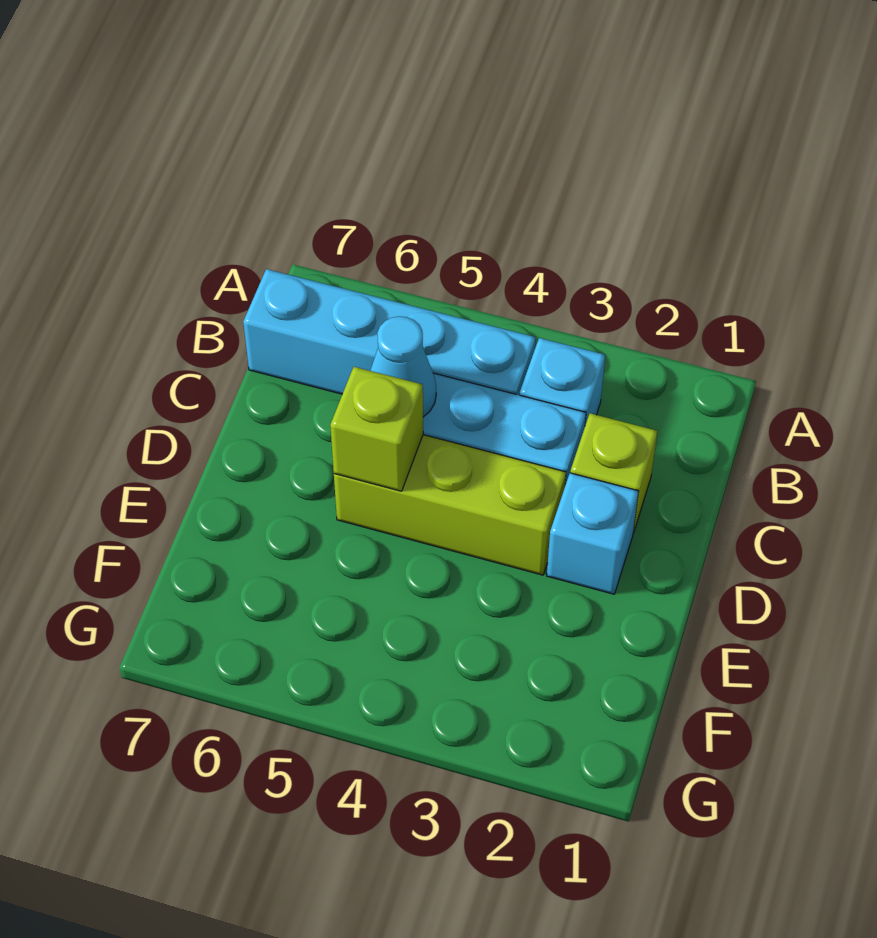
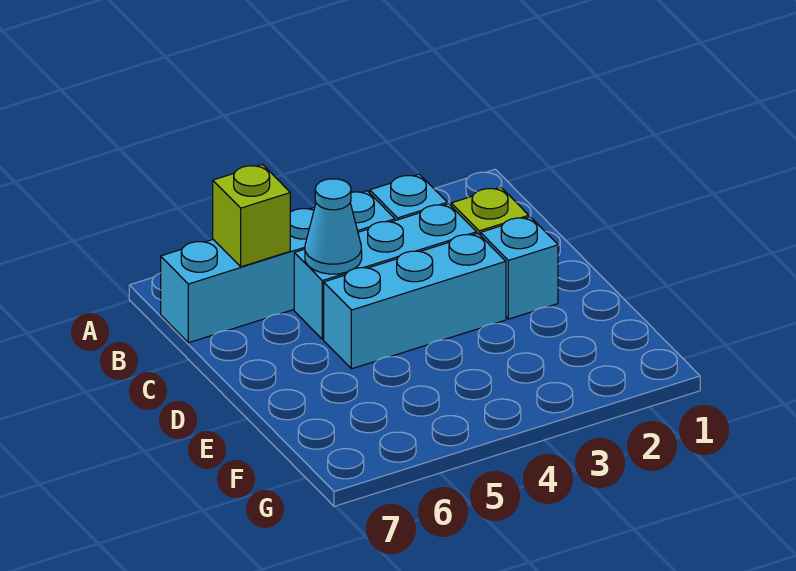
lime brick D3:D5 level 1 -> cyan brick D3:D5 level 1
lime brick D5 level 2 -> lime brick B6 level 2

